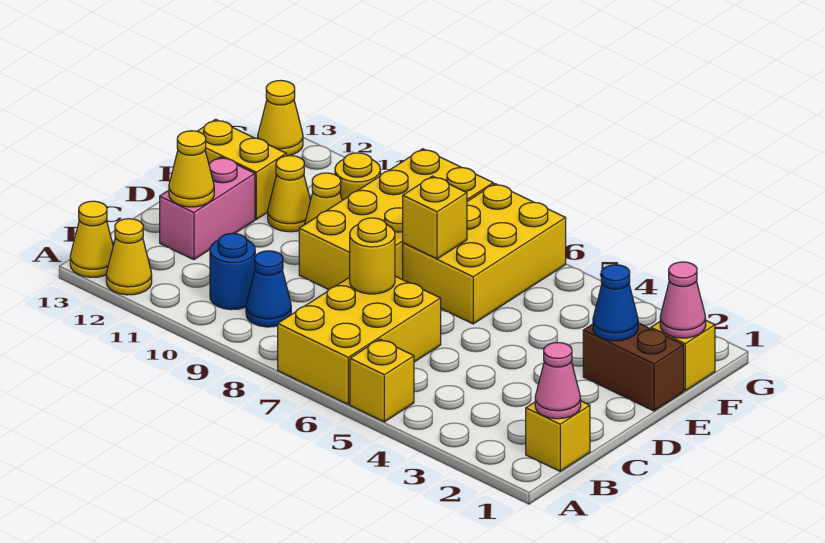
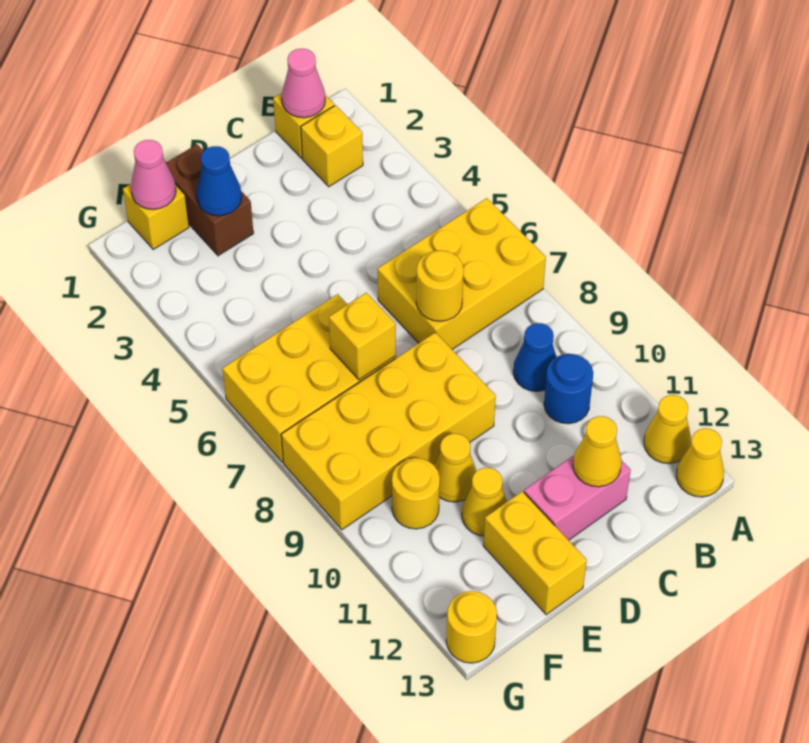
yellow brick A5 level 1 -> yellow brick B2 level 1
yellow cone G13 level 1 -> yellow round brick G13 level 1

